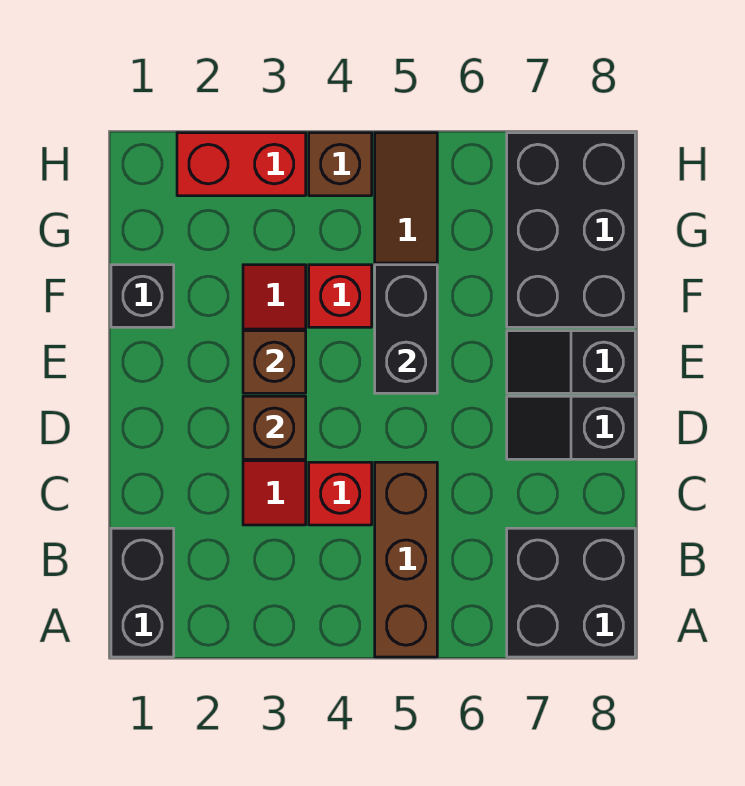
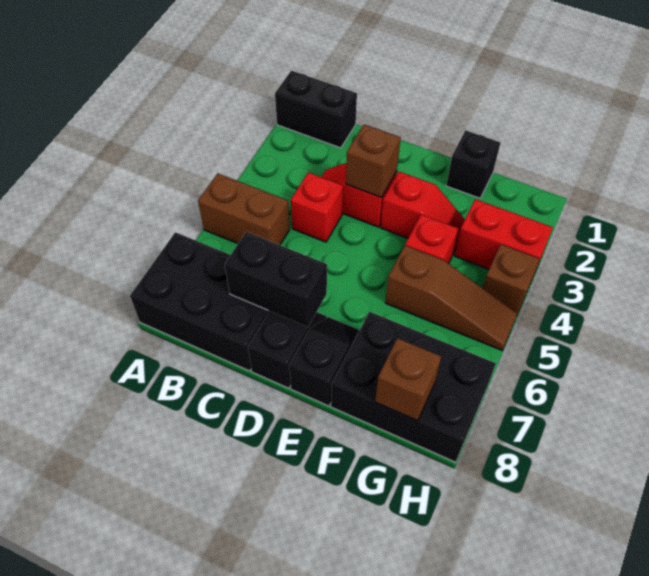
brown brick A5:C5 level 1 -> brown brick A5:B5 level 1
black brick A7:B8 level 1 -> black brick A7:C8 level 1
brown brick E3 level 2 -> brown brick G8 level 2
black brick E5:F5 level 2 -> black brick C7:D7 level 2
red brick H2:H3 level 1 -> red brick G3:H3 level 1

